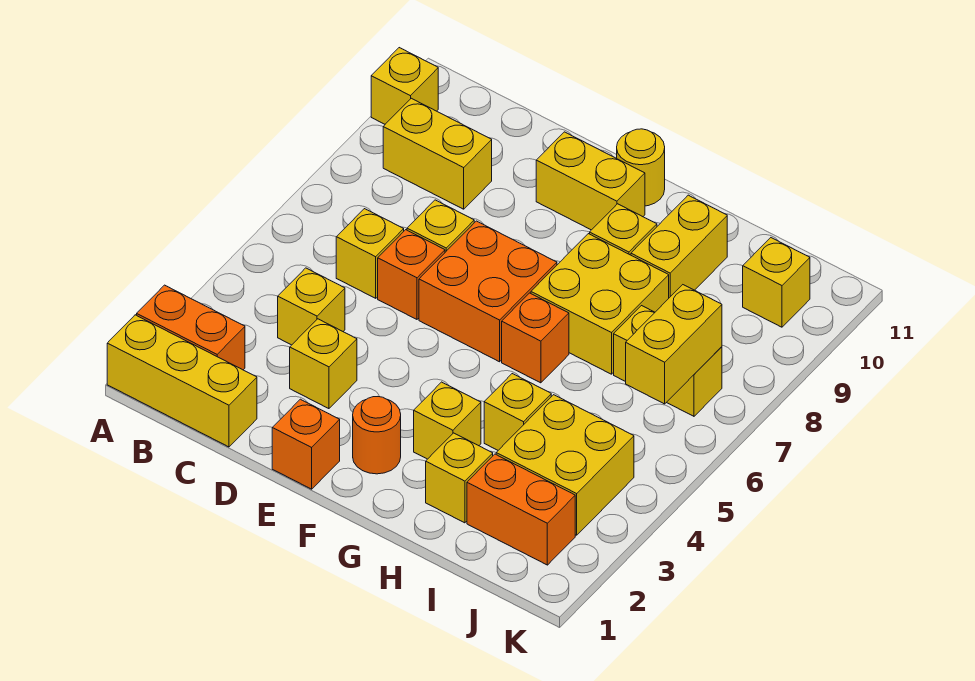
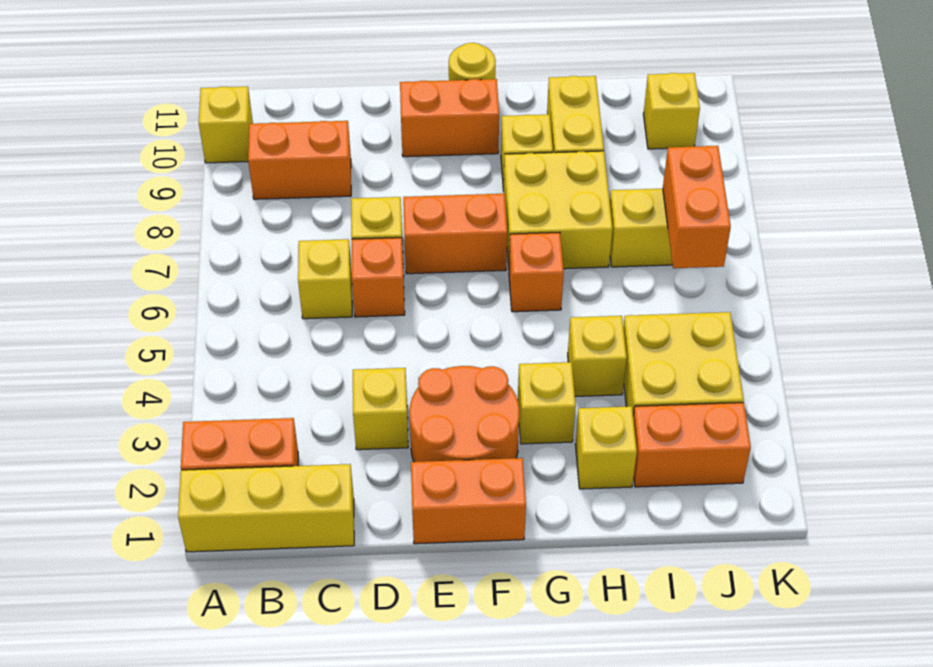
yellow brick B9:C9 level 1 -> orange brick B9:C9 level 1
yellow brick C4 level 1 -> none
orange brick E1 level 1 -> orange brick E1:F1 level 1
orange brick E6:F7 level 1 -> orange brick E7:F7 level 1
yellow brick E10:F10 level 1 -> orange brick E10:F10 level 1
orange round brick F2 level 1 -> orange round brick E2:F3 level 1
yellow brick J6:J7 level 2 -> orange brick J6:J7 level 2

